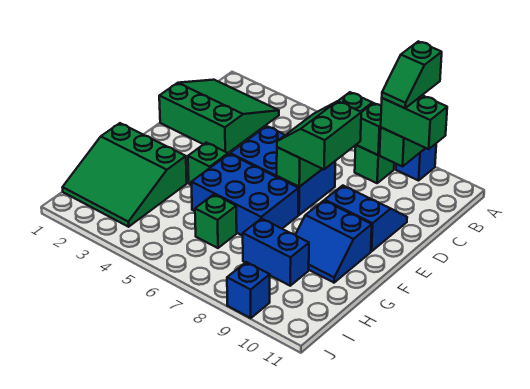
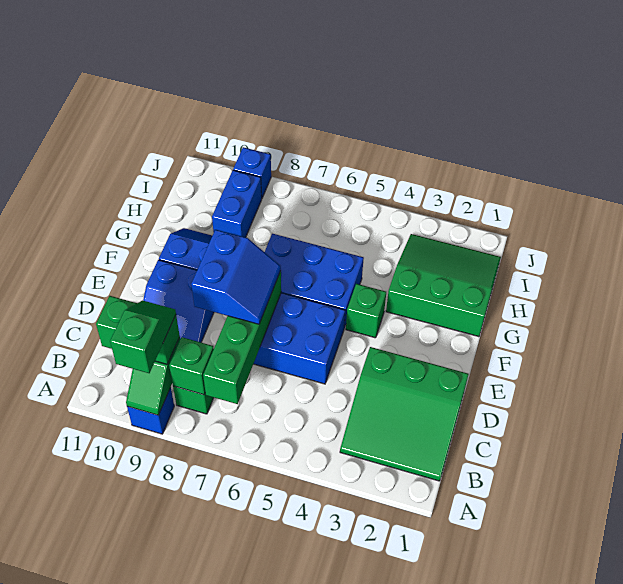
green slope D7:E8 level 3 top 8 -> blue slope D7:E8 level 3 top 8
green brick H6 level 1 -> none
blue brick H8:H9 level 1 -> blue brick H9:I9 level 1

